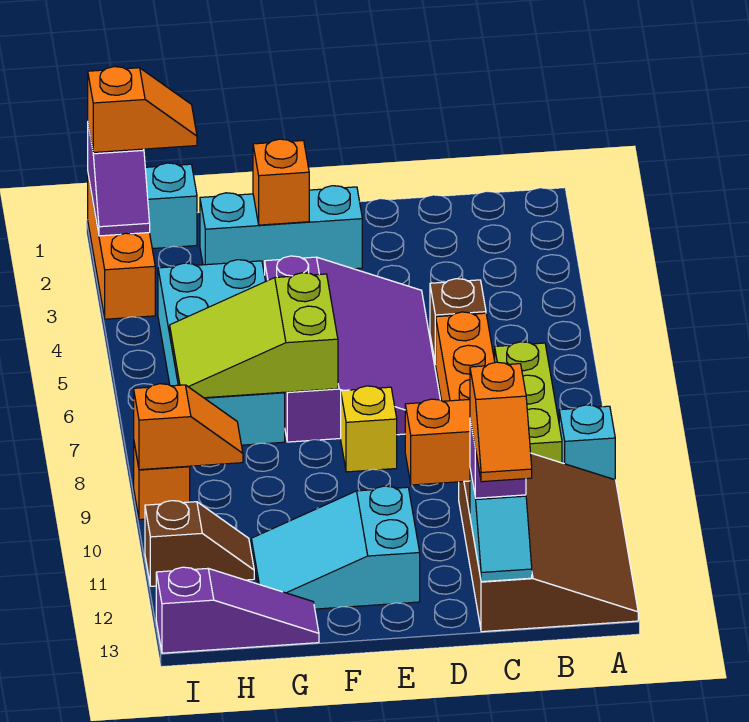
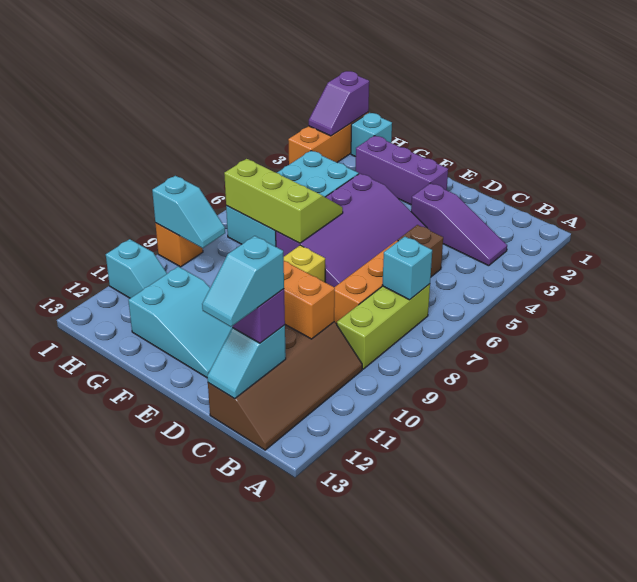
cyan brick A9 level 1 -> cyan brick B7 level 2
brown slope A10:C13 level 1 top C -> brown slope B10:C13 level 1 top C
orange slope C12:C13 level 4 top 12 -> cyan slope C12:C13 level 4 top 12
cyan brick E2:G2 level 1 -> purple brick E2:G2 level 1
cyan slope E11:G12 level 1 top E -> cyan slope E11:G12 level 1 top G
orange brick F2 level 2 -> none
lime slope F6:H7 level 2 top F -> lime slope F6:H7 level 2 top 7
purple slope G13:I13 level 1 top I -> purple slope B3:D3 level 1 top D
orange slope H1:I1 level 3 top I -> none
orange slope H9:I9 level 2 top I -> cyan slope H9:I9 level 2 top I
brown slope H11:I11 level 1 top I -> cyan slope H11:I11 level 1 top I

